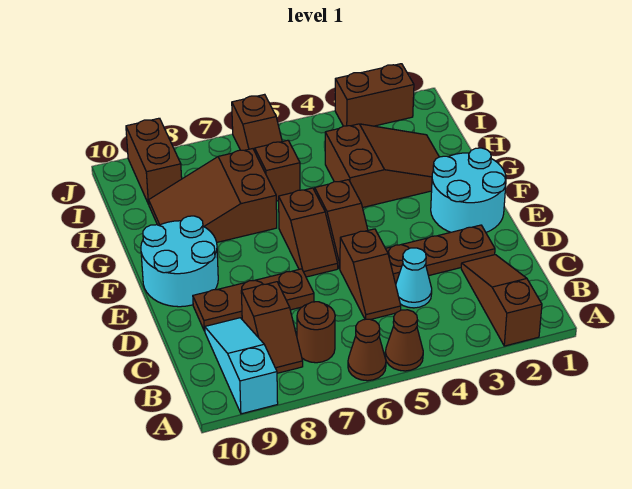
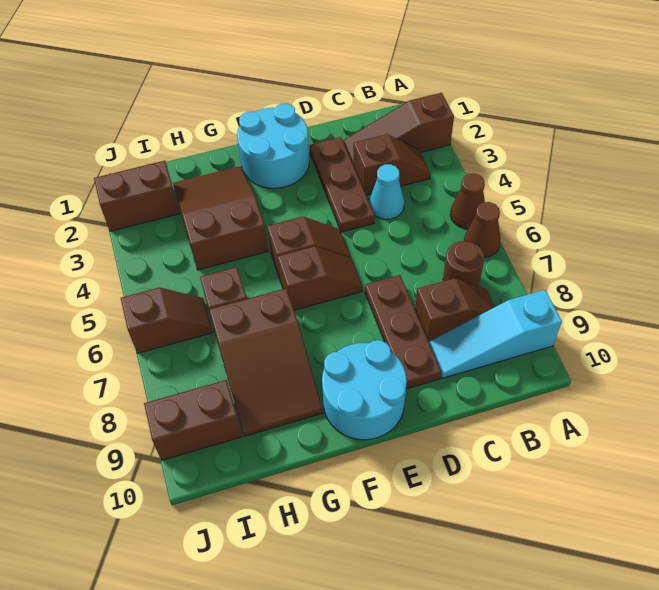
brown slope C5:D5 level 1 top D -> brown slope B3:C3 level 1 top C
brown brick J2:J3 level 1 -> brown brick I2:J2 level 1

